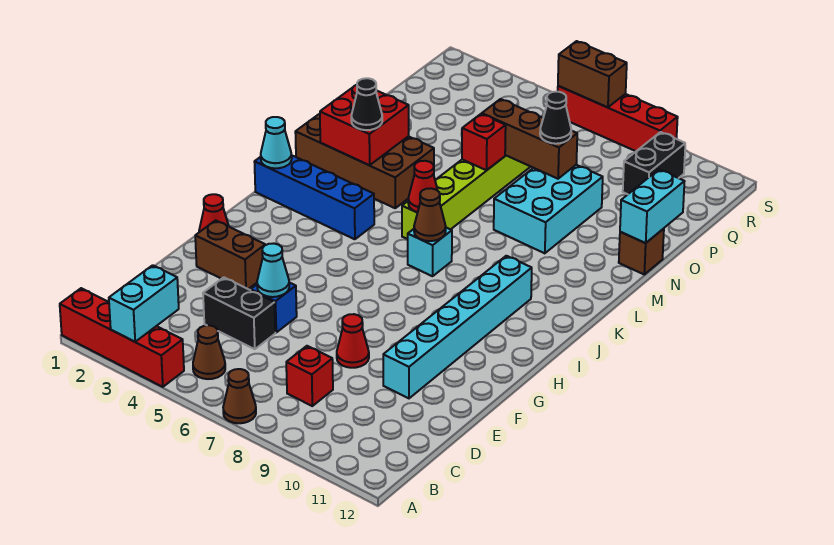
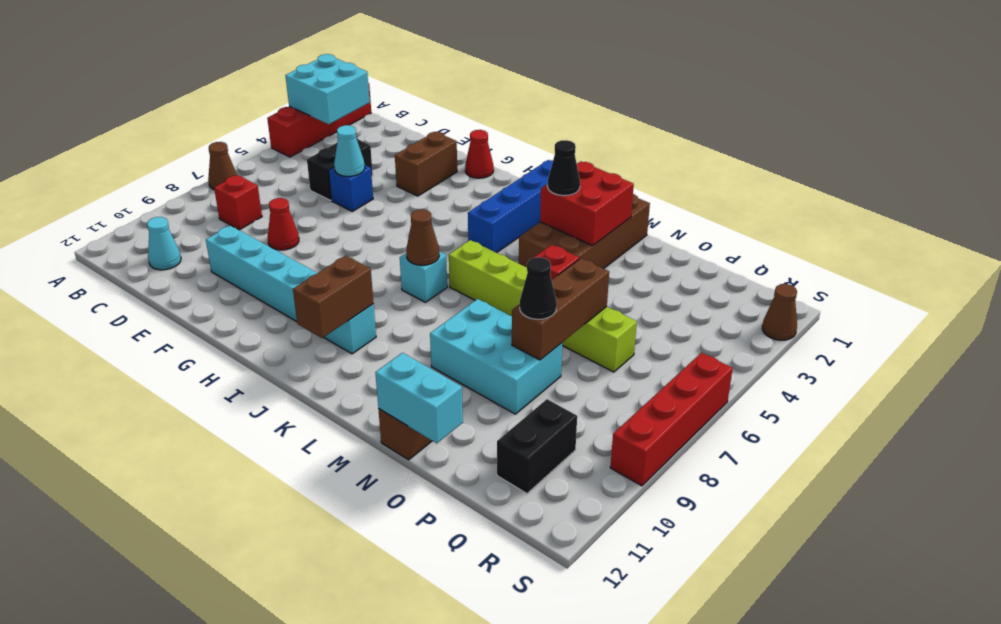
cyan brick A3:B3 level 2 -> cyan brick A2:B3 level 2
brown cone B5 level 1 -> brown cone S2 level 1
cyan cone J1 level 2 -> cyan cone C11 level 1
red cone K6 level 2 -> none
black brick Q10:R10 level 1 -> black brick Q10:Q11 level 1
brown brick S6:S7 level 2 -> brown brick J10:J11 level 2

